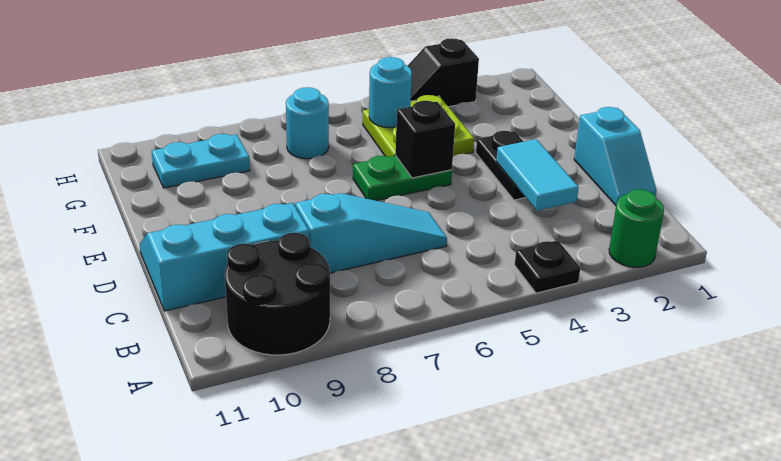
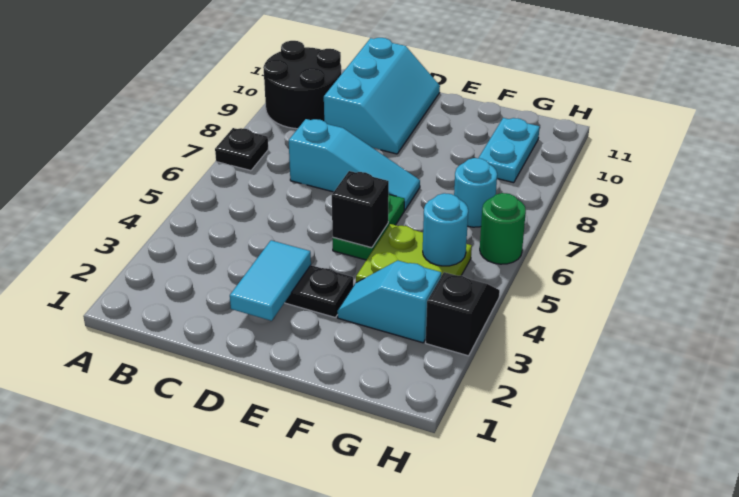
green round brick A2 level 1 -> green round brick H6 level 1
black plate A4 level 1 -> black plate A7 level 1
cyan slope C1:D1 level 1 top D -> cyan slope F3:G3 level 1 top G
cyan tile C3:D3 level 2 -> cyan tile D2:D3 level 2
cyan slope C6:C8 level 1 top 8 -> cyan slope C7:E7 level 1 top C

